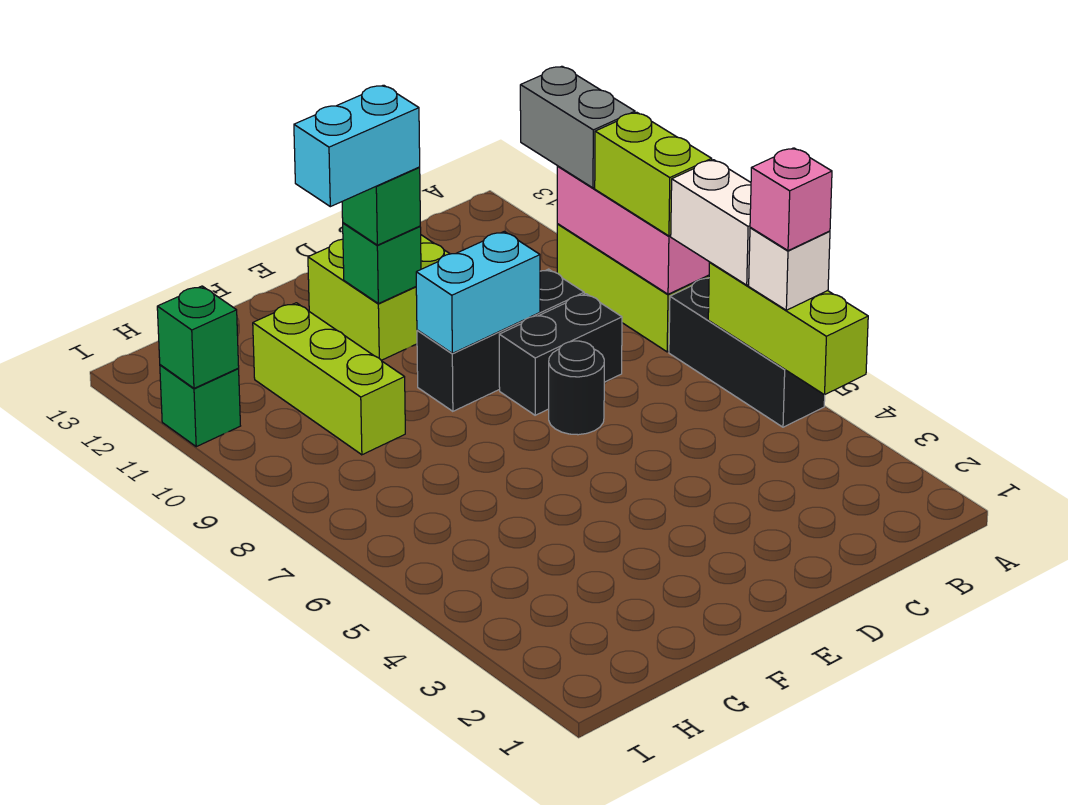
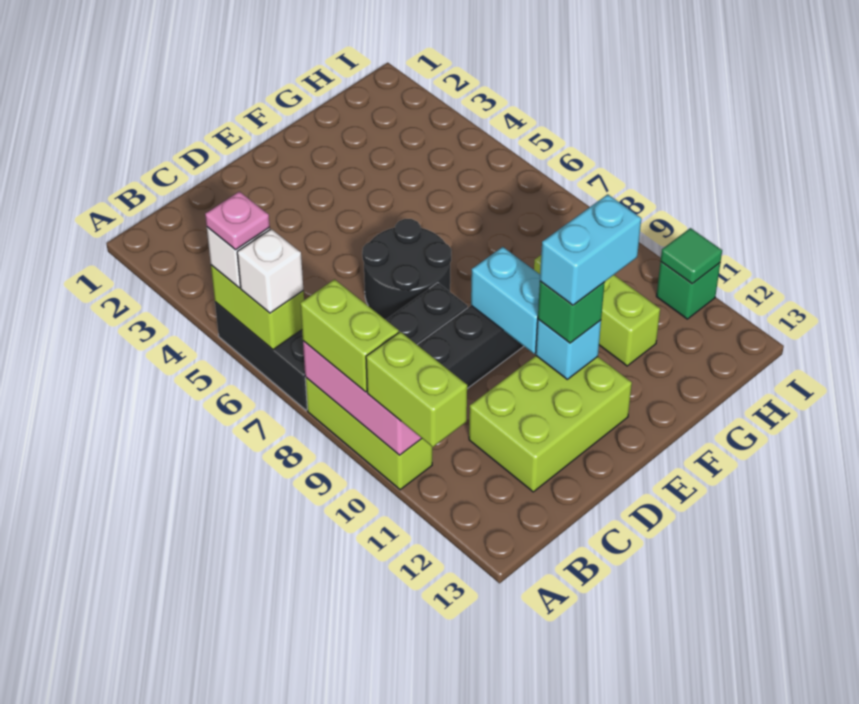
lime brick A4:A6 level 2 -> lime brick A5:A6 level 2
pink brick A5 level 4 -> pink plate A5 level 4
white brick A6:A7 level 3 -> white brick A6 level 3
grey brick A10:A11 level 3 -> lime brick A10:A11 level 3
black round brick D7 level 1 -> black round brick D6:E7 level 1
cyan brick D9:E9 level 2 -> cyan brick E9:E10 level 2
lime brick D11:E12 level 1 -> lime brick C11:E12 level 1
green brick E11 level 2 -> cyan brick E11 level 2
green brick I11 level 2 -> green tile I11 level 2

